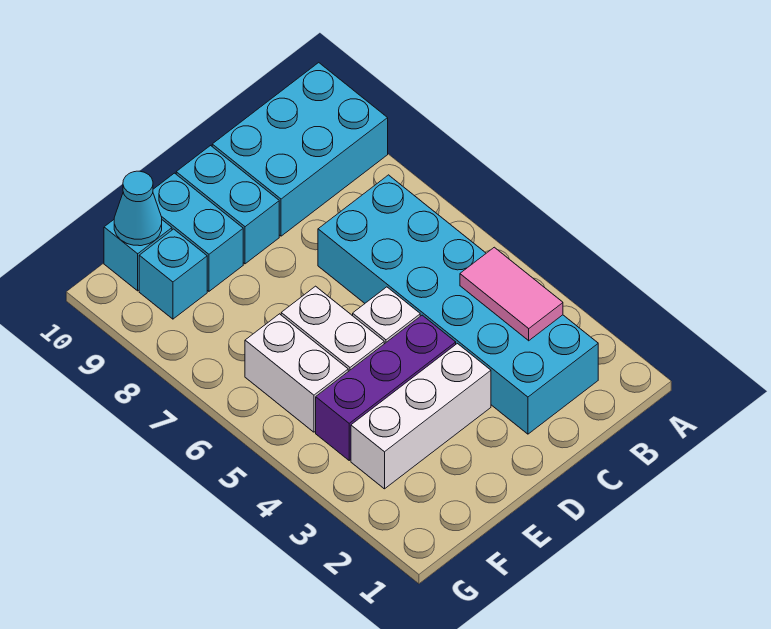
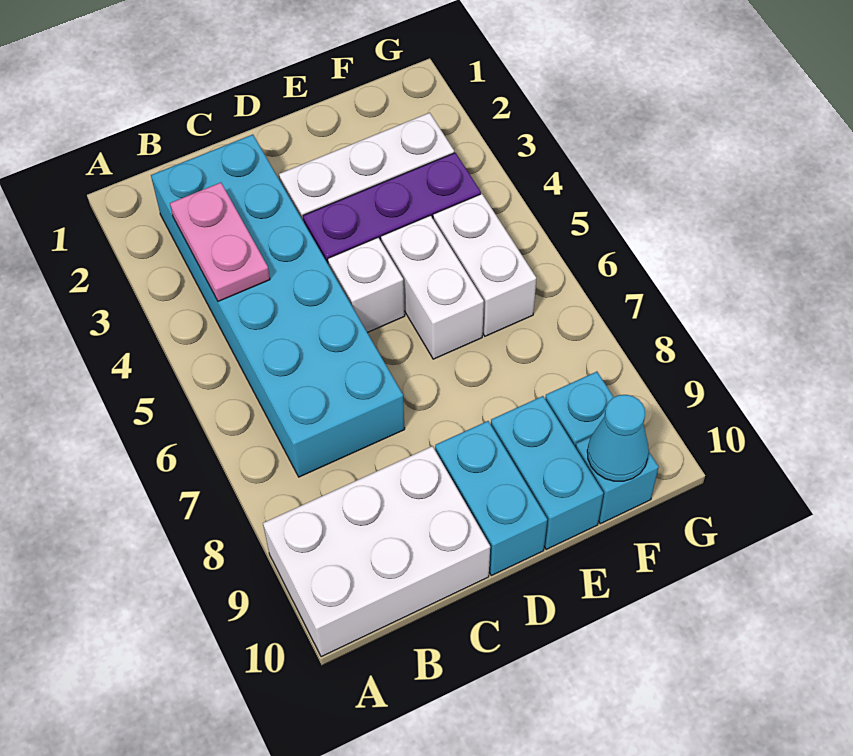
cyan brick A9:C10 level 1 -> white brick A9:C10 level 1
pink tile B3:B4 level 2 -> pink plate B3:B4 level 2

